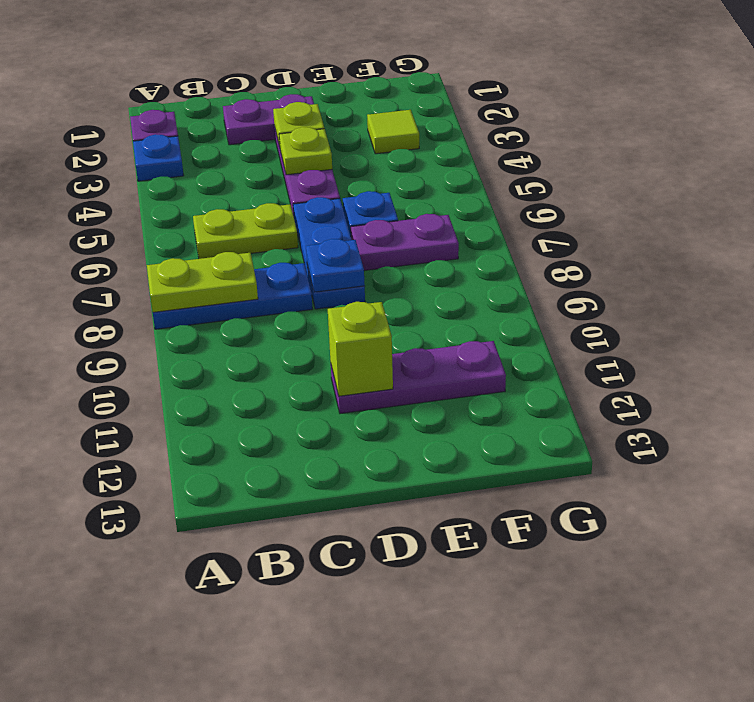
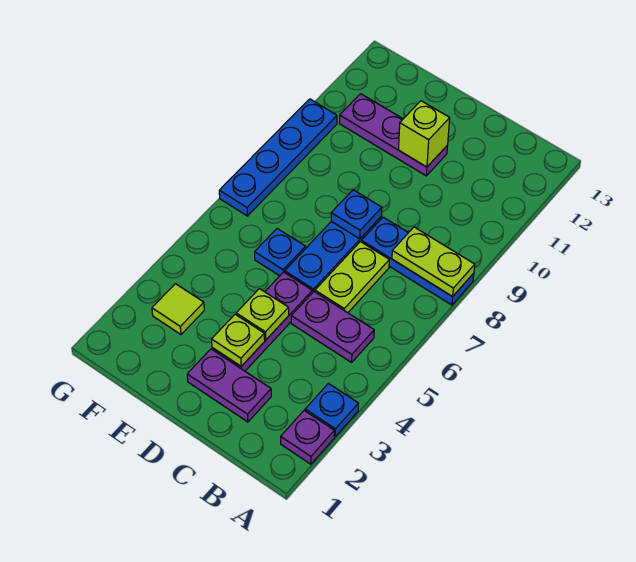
lime plate B6:C6 level 1 -> lime plate C6:C7 level 1
purple plate E7:F7 level 1 -> purple plate B5:C5 level 1
none -> blue plate G7:G10 level 1

